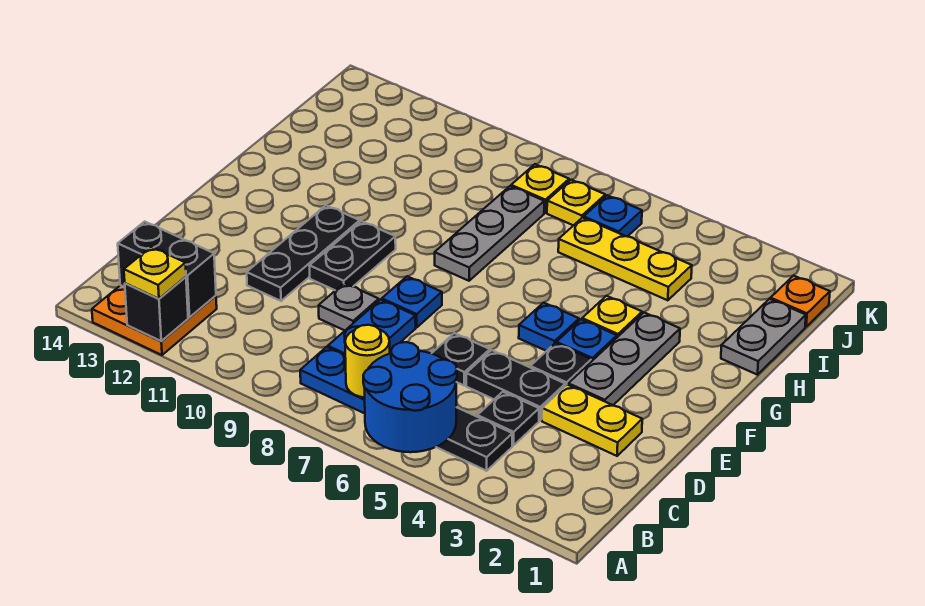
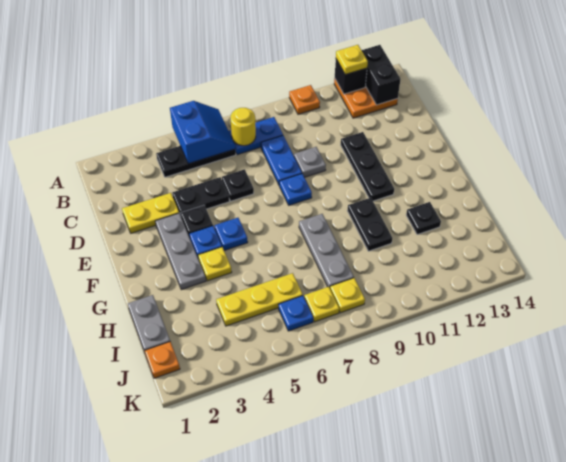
blue round brick A5:B6 level 2 -> blue slope A5:B6 level 2 top 5
none -> orange plate A10 level 1
black brick B12:B13 level 2 -> black brick A13:B13 level 2
black plate C4 level 1 -> black plate H12 level 1
black plate E10:F10 level 1 -> black plate G10:H10 level 1

